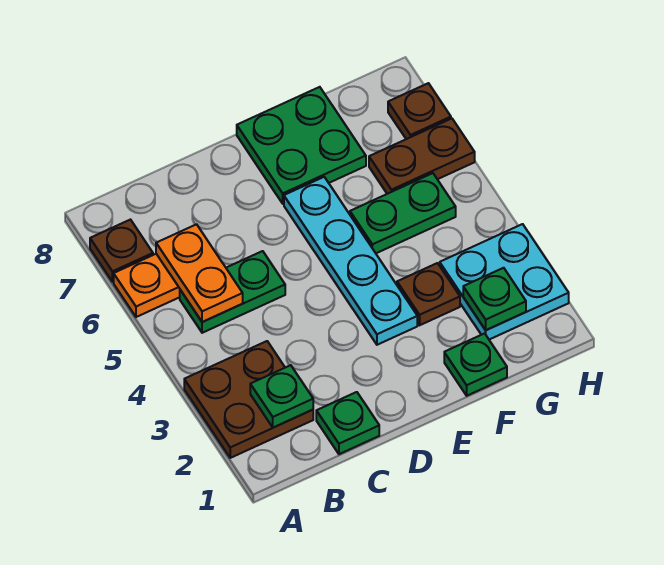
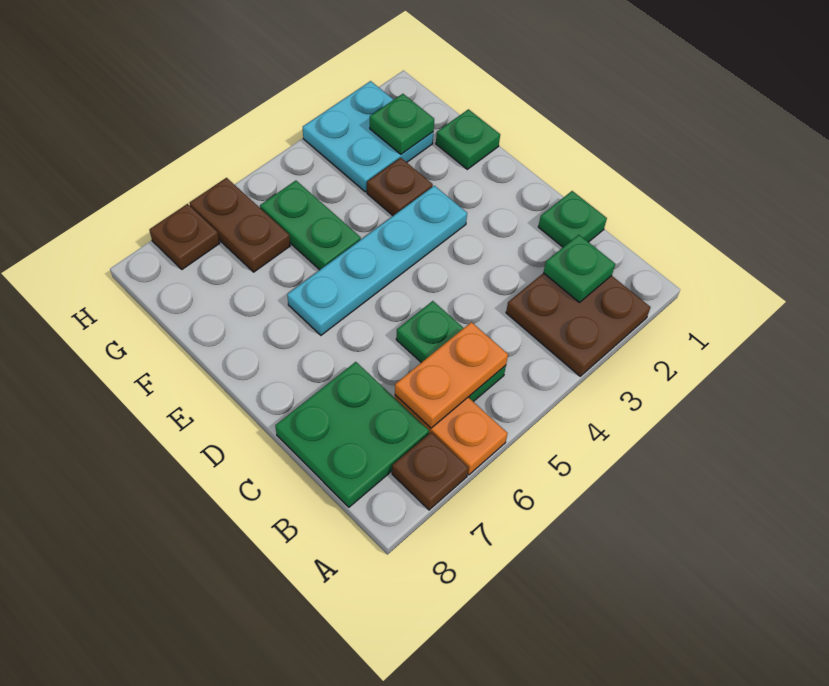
green plate E7:F8 level 1 -> green plate B7:C8 level 1

